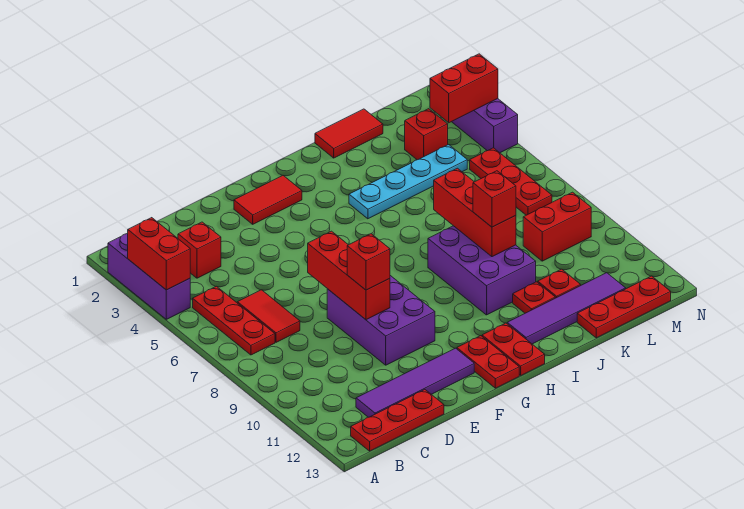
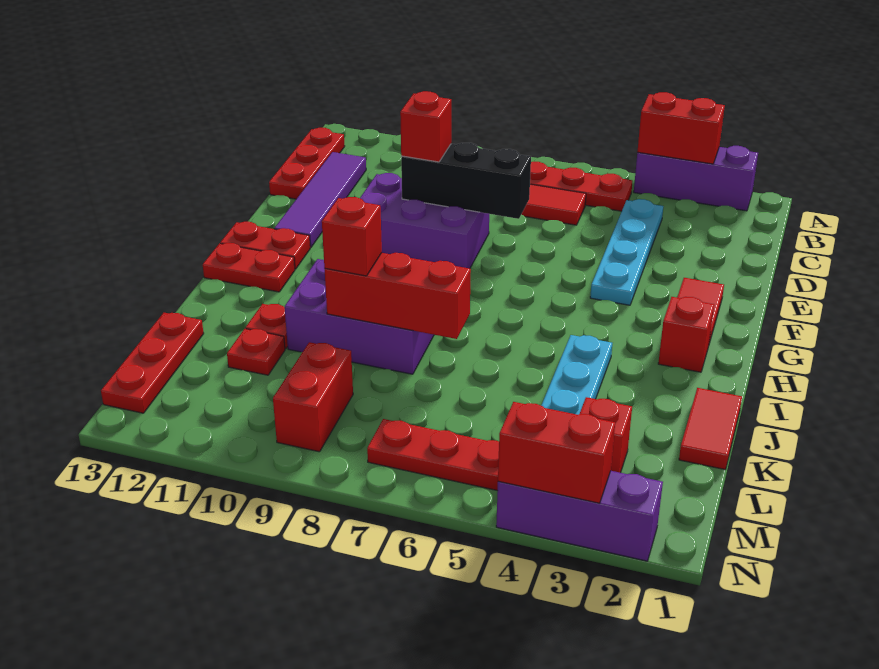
red brick C3 level 1 -> red brick H2 level 1
none -> cyan plate C4:F4 level 1
red brick E7:E9 level 2 -> black brick E7:E9 level 2
purple tile I12:L12 level 1 -> none
red brick M3:N3 level 2 -> red brick N3:N4 level 2

